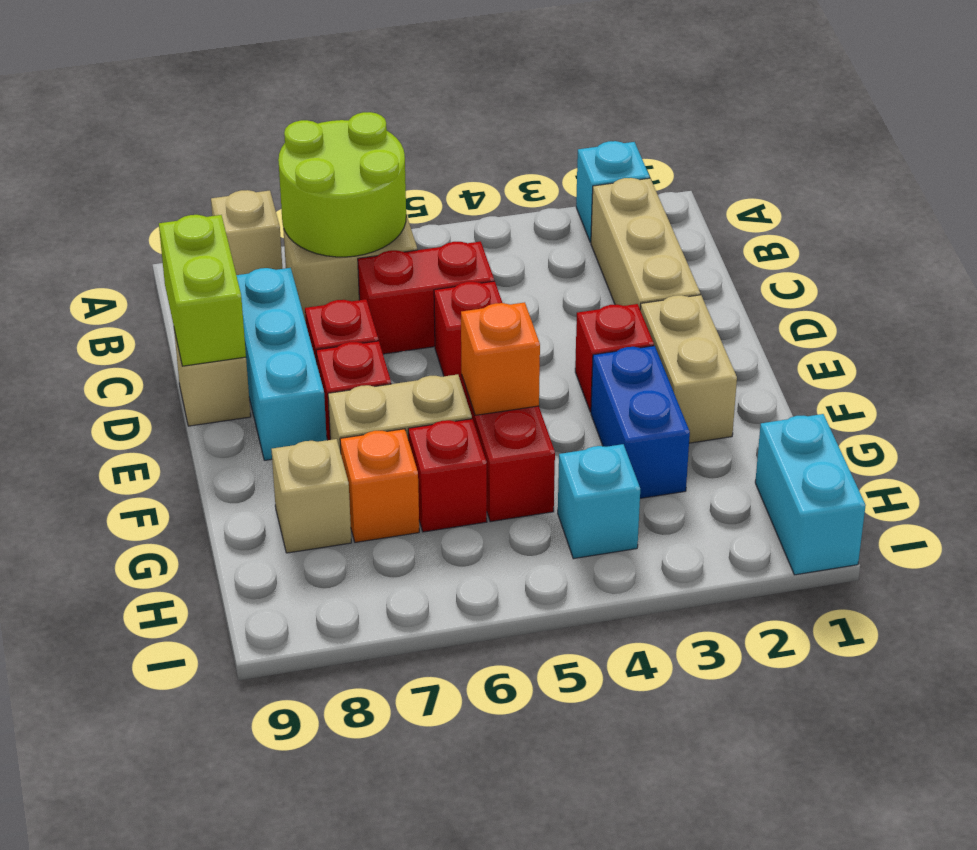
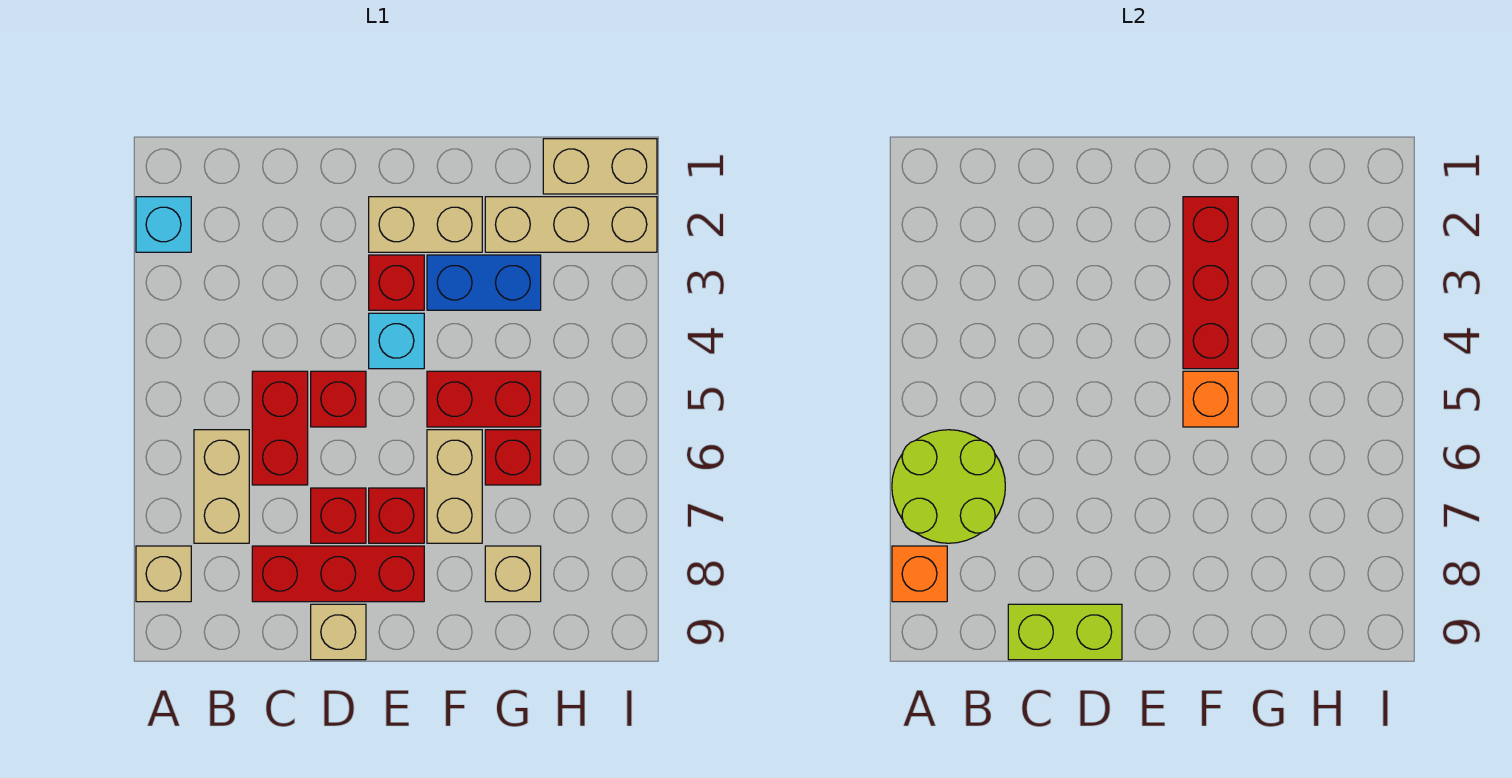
tan brick B2:D2 level 1 -> tan brick G2:I2 level 1
cyan brick C8:E8 level 1 -> red brick C8:E8 level 1
none -> red brick F2:F4 level 2
orange brick G7 level 1 -> orange brick A8 level 2
cyan brick H1:I1 level 1 -> tan brick H1:I1 level 1
cyan brick H4 level 1 -> cyan brick E4 level 1

